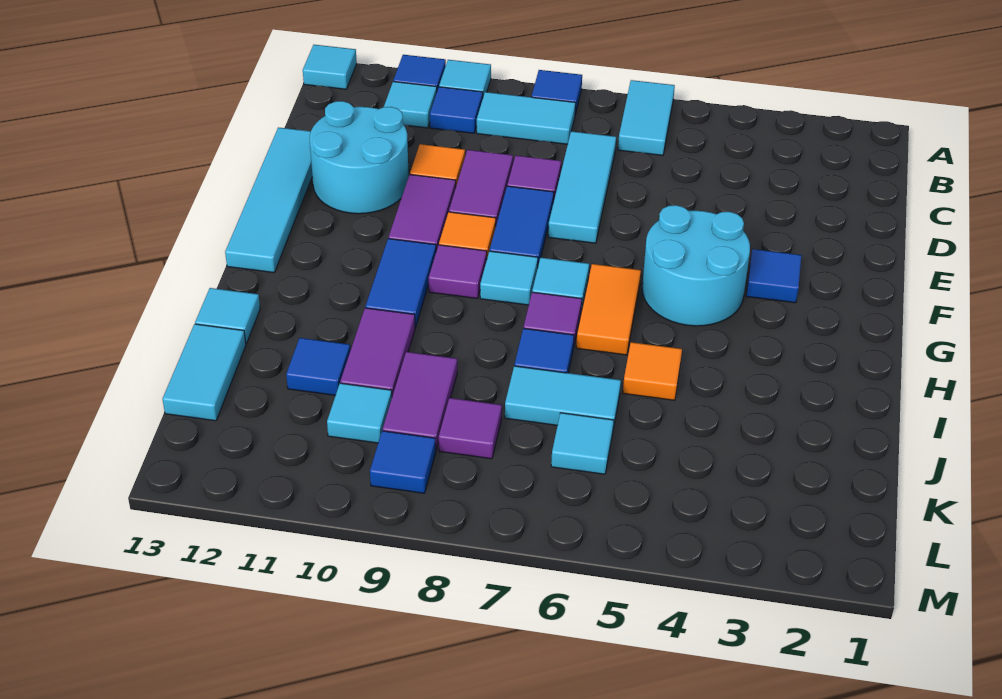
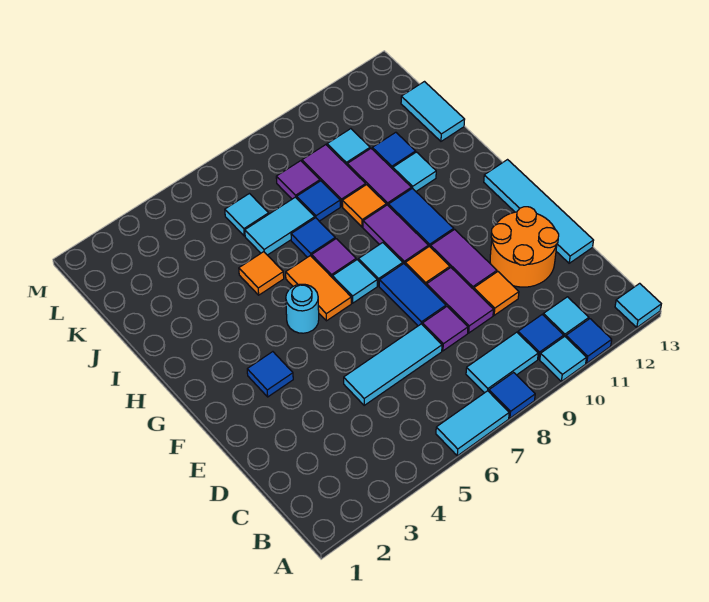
cyan tile A6:B6 level 1 -> cyan tile A6:A7 level 1
cyan tile C7:E7 level 1 -> cyan tile D5:D7 level 1
cyan round brick D11:E12 level 1 -> orange round brick D11:E12 level 1
cyan round brick F4:G5 level 1 -> cyan round brick G5 level 1
purple tile G9 level 1 -> purple tile G9:H9 level 1
none -> orange tile I9 level 1
cyan tile I13 level 1 -> cyan tile I11 level 1
blue tile L9 level 1 -> blue tile J8 level 1

